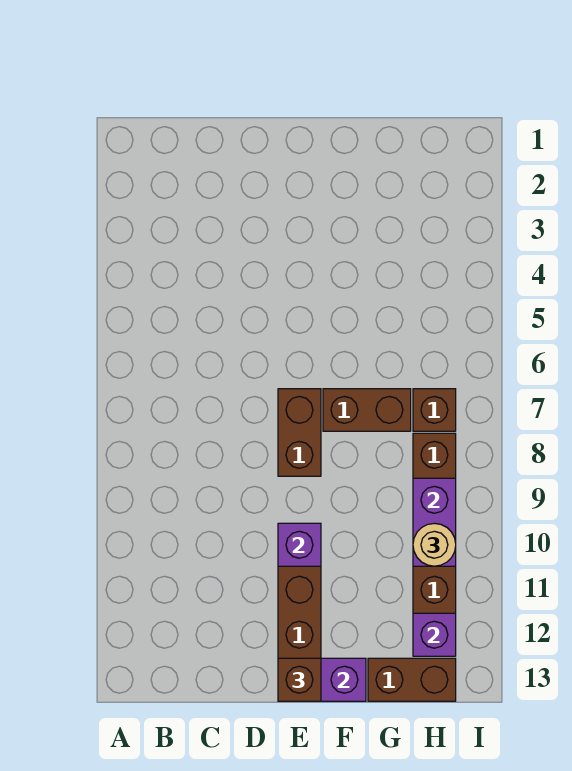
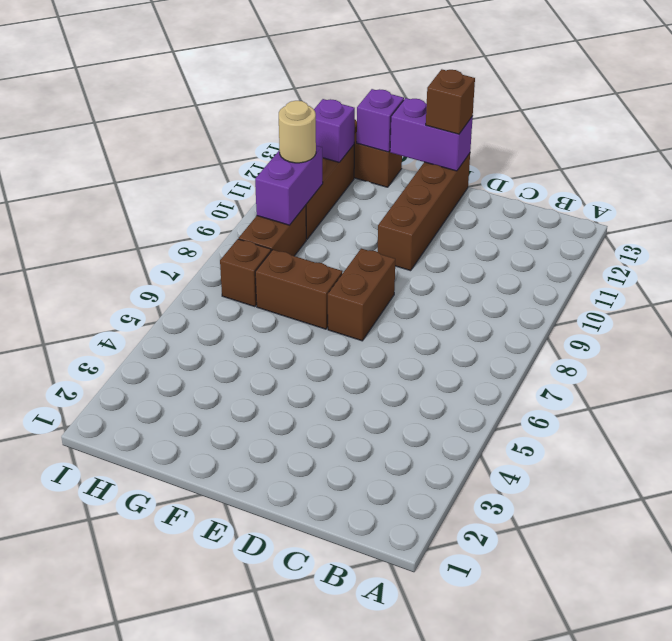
purple brick E10 level 2 -> purple brick G13 level 2

